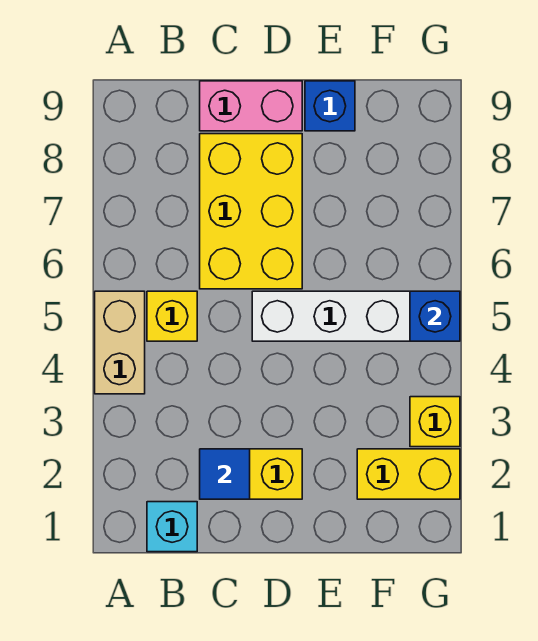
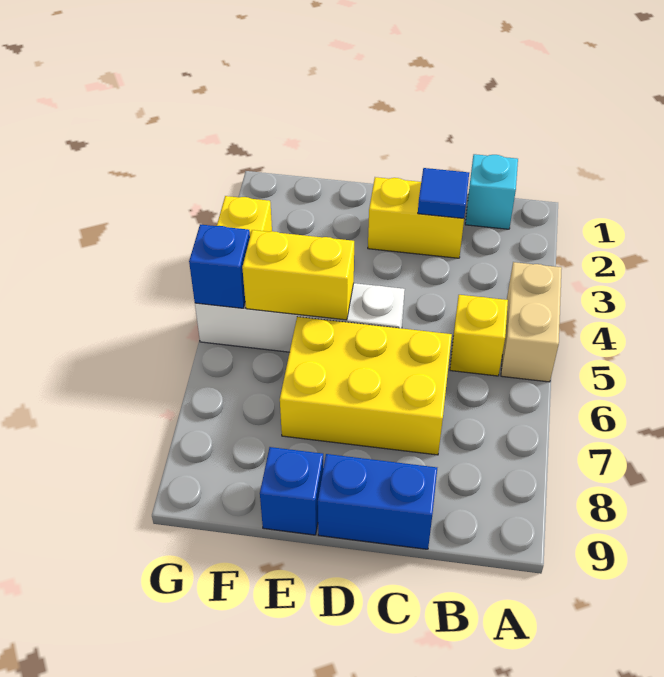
yellow brick C6:D8 level 1 -> yellow brick C6:E7 level 1
pink brick C9:D9 level 1 -> blue brick C9:D9 level 1
yellow brick F2:G2 level 1 -> yellow brick E5:F5 level 2

